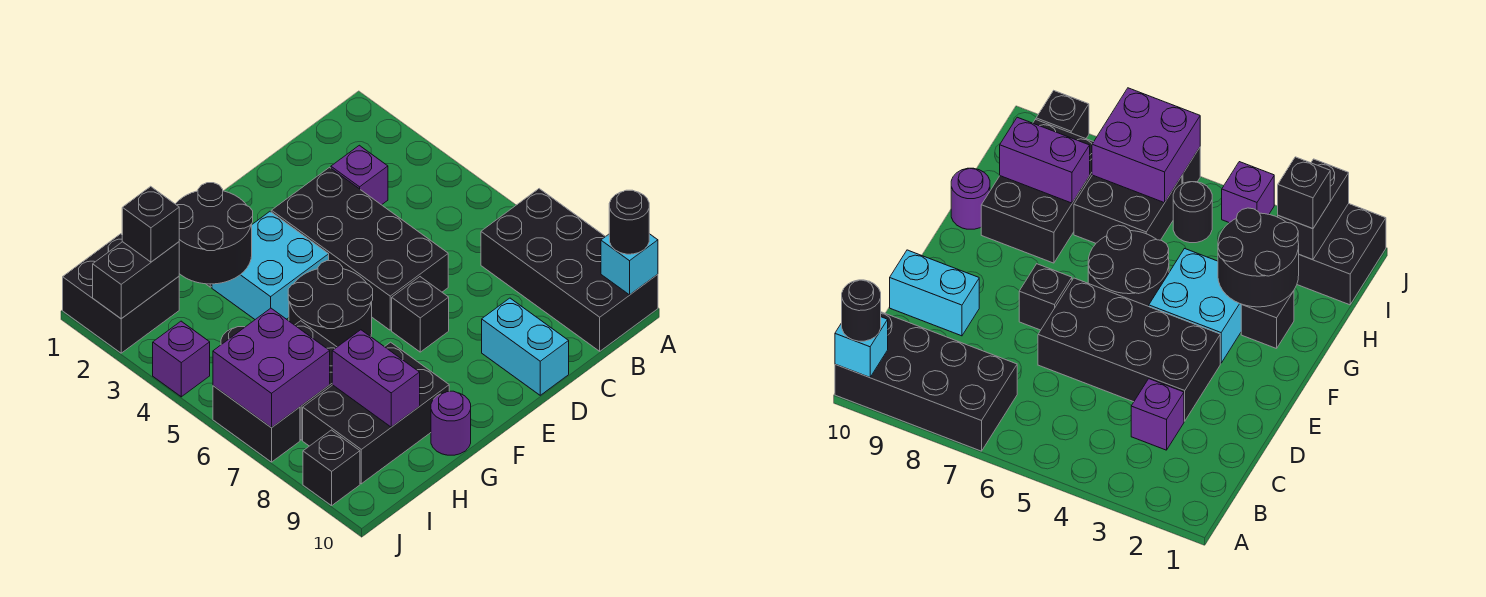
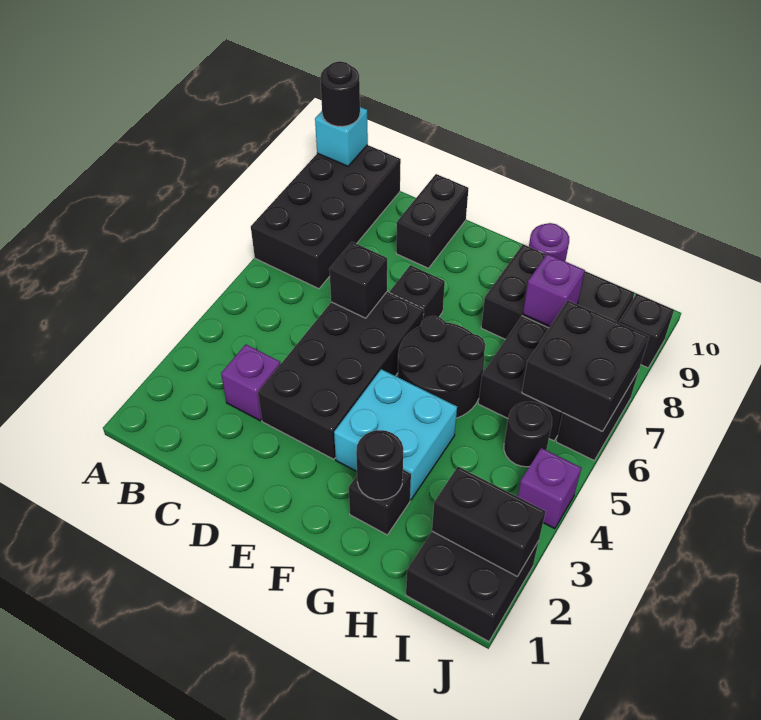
cyan brick D9:D10 level 1 -> black brick D9:D10 level 1
black round brick G2:H3 level 2 -> black round brick G2 level 2
purple brick H8:H9 level 2 -> purple brick H8 level 2
black brick I2 level 3 -> black brick D6 level 2
purple brick I6:J7 level 2 -> black brick I6:J7 level 2

